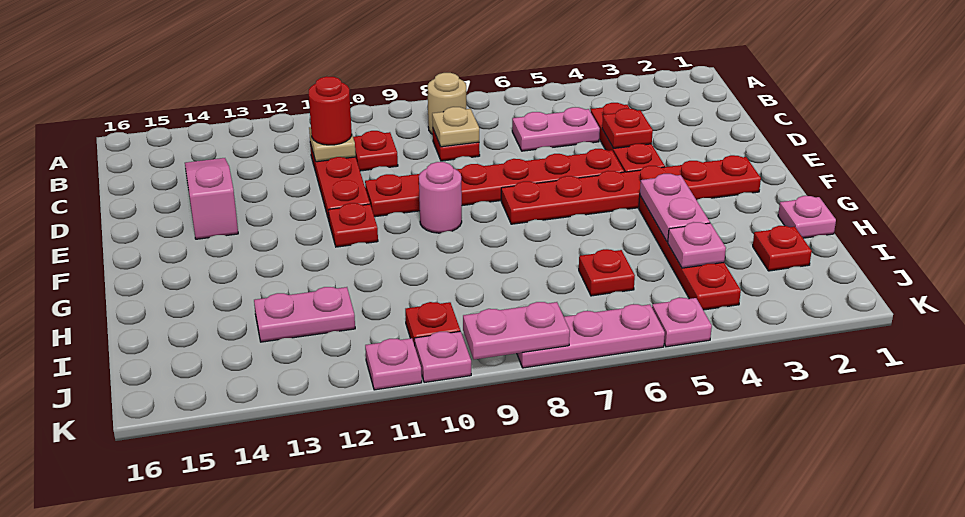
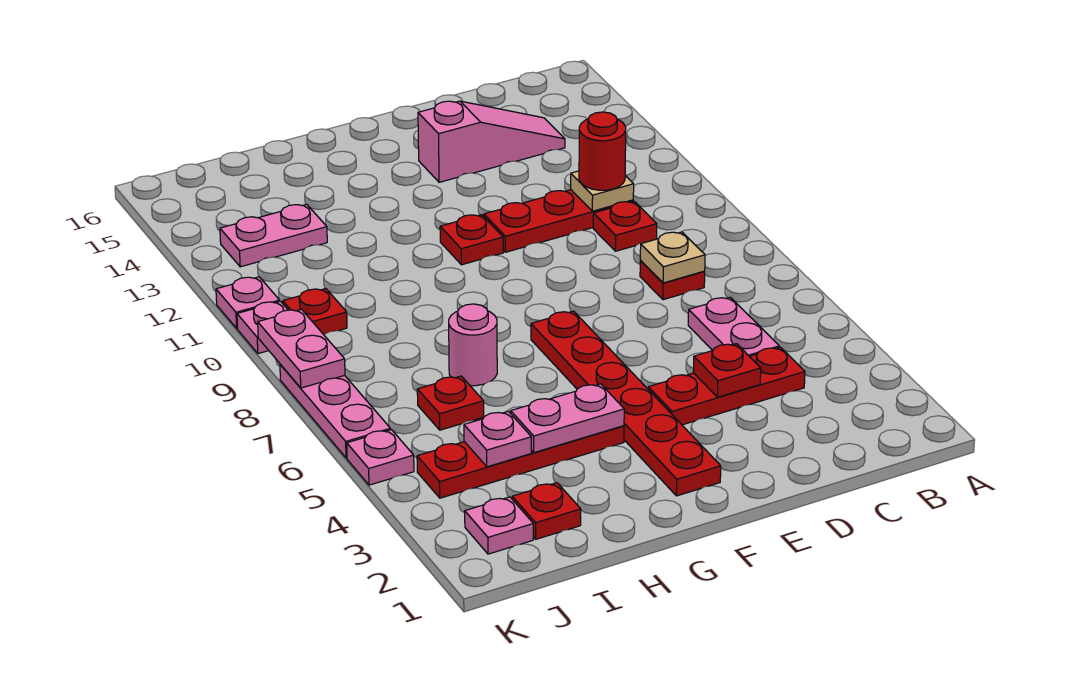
tan round brick B8 level 1 -> none
red plate E5:E10 level 1 -> none
pink round brick F9 level 1 -> pink round brick H7 level 1
pink plate H1 level 1 -> pink plate J2 level 1
pink plate I12:I13 level 1 -> pink plate I13:J13 level 1

